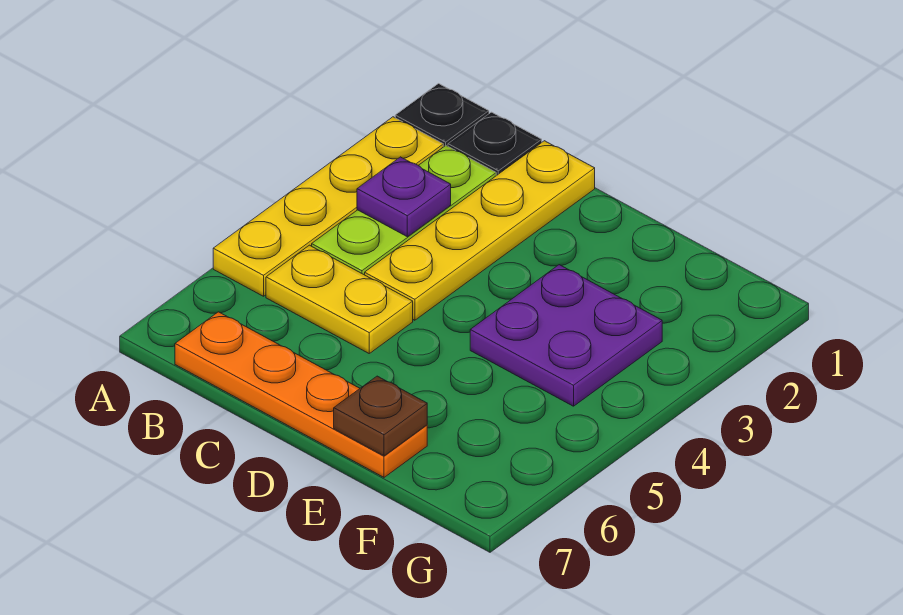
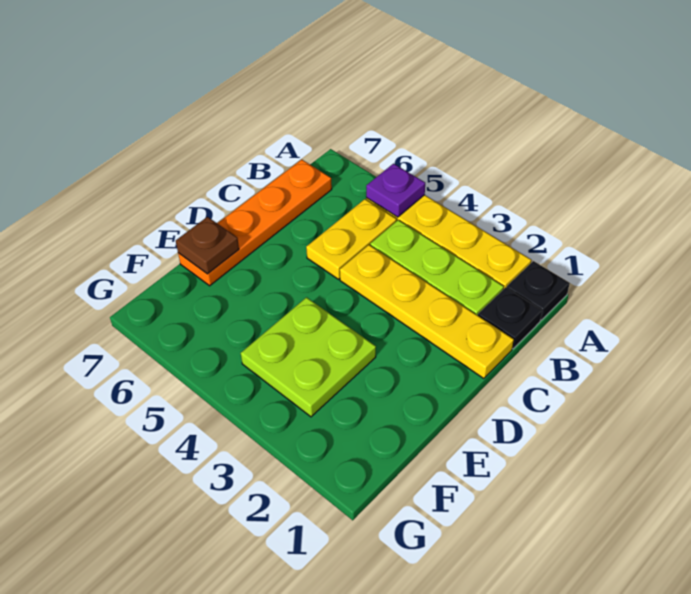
purple plate B3 level 2 -> purple plate A5 level 2
purple plate E3:F4 level 1 -> lime plate E3:F4 level 1

